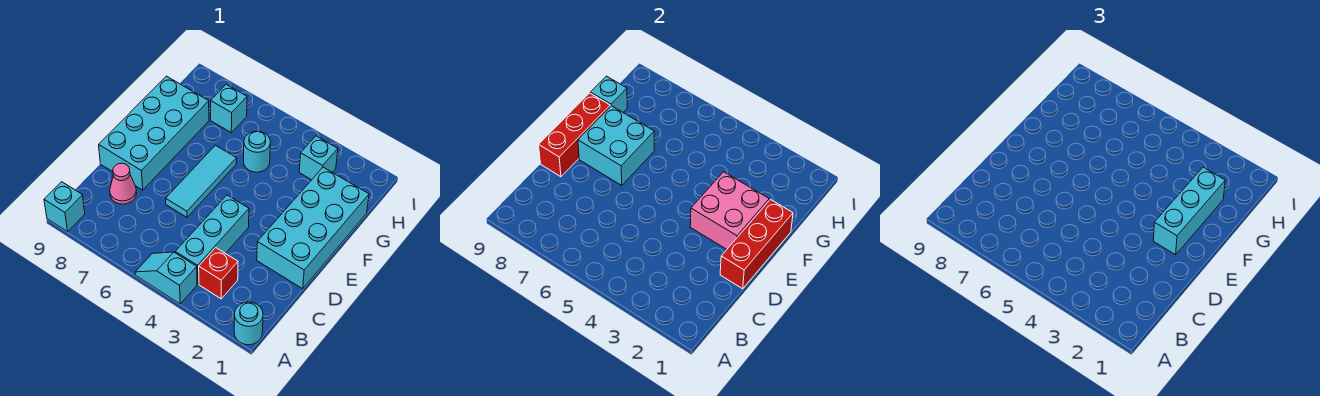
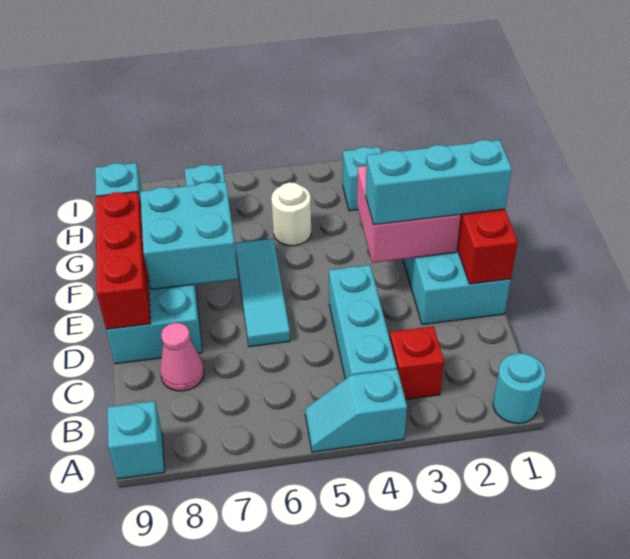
cyan brick E2:G2 level 3 -> cyan brick E1:E3 level 3
cyan round brick G5 level 1 -> white round brick G5 level 1

